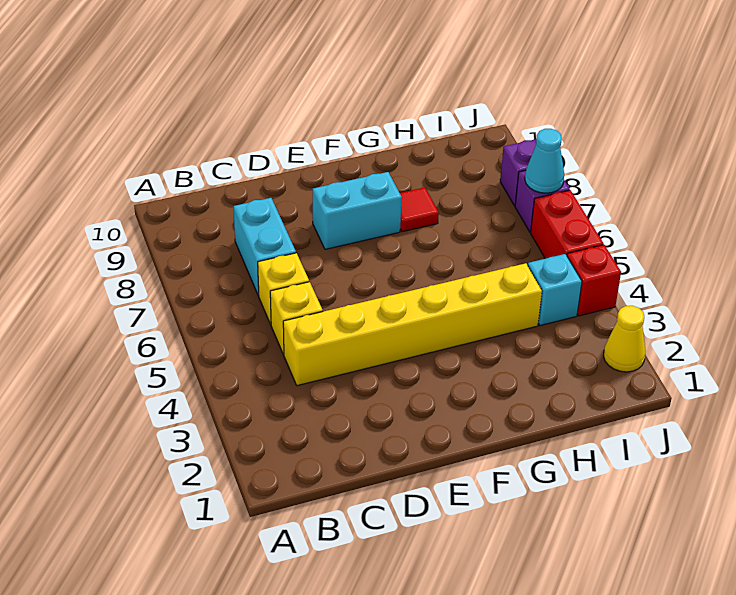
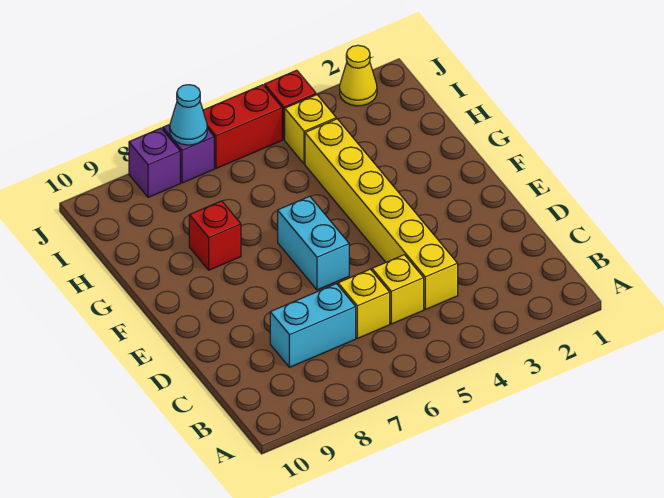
cyan brick E8:F8 level 1 -> cyan brick E6:F6 level 1
red tile G8 level 1 -> red brick G8 level 1
cyan brick I4 level 1 -> yellow brick I4 level 1

